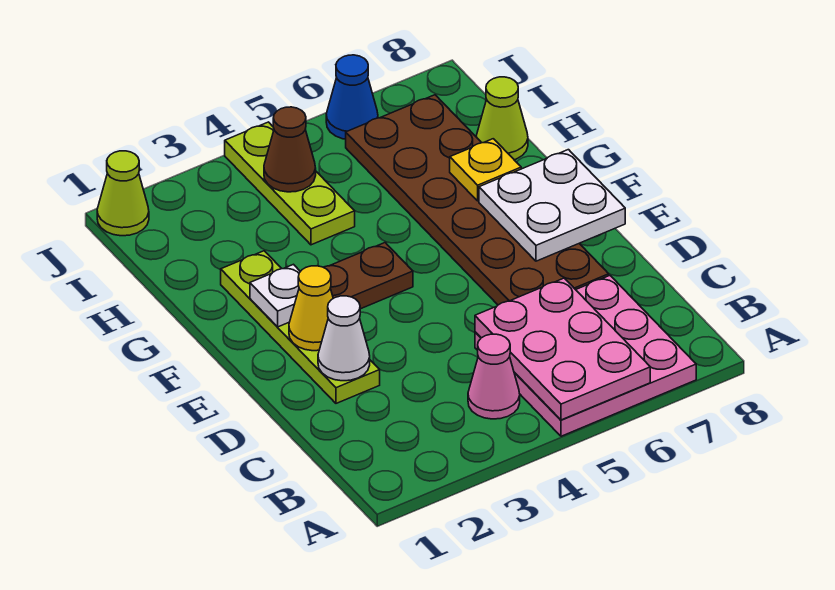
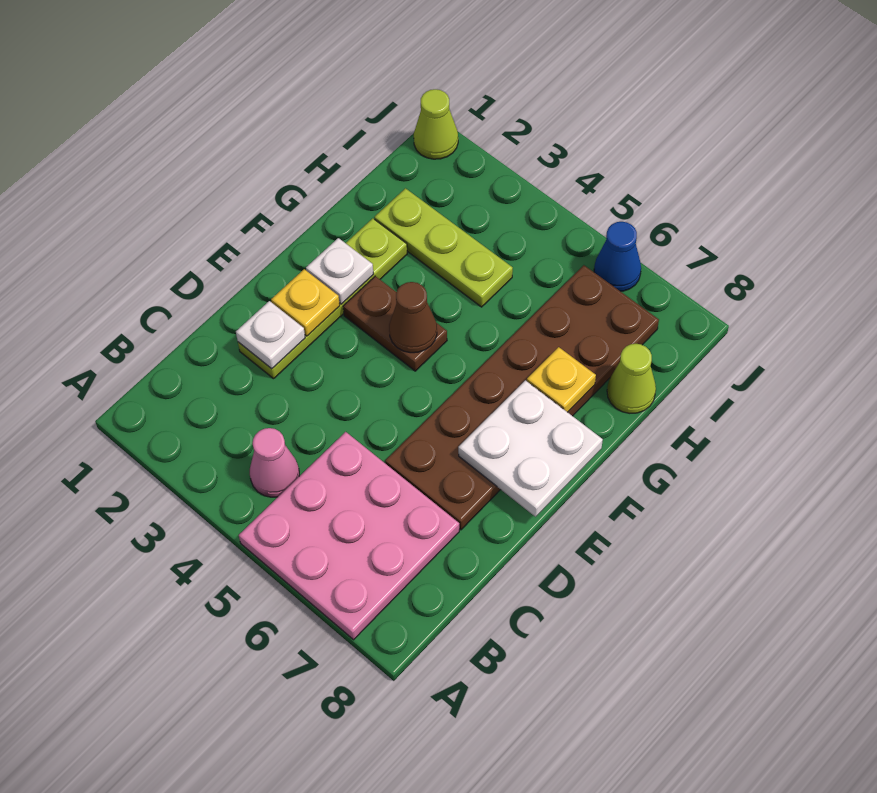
pink plate A5:C6 level 2 -> none
white cone D2 level 2 -> white plate D2 level 2
yellow cone E2 level 2 -> yellow plate E2 level 2
lime plate H4:J4 level 1 -> lime plate H2:H4 level 1
brown cone I4 level 2 -> brown cone F4 level 2

